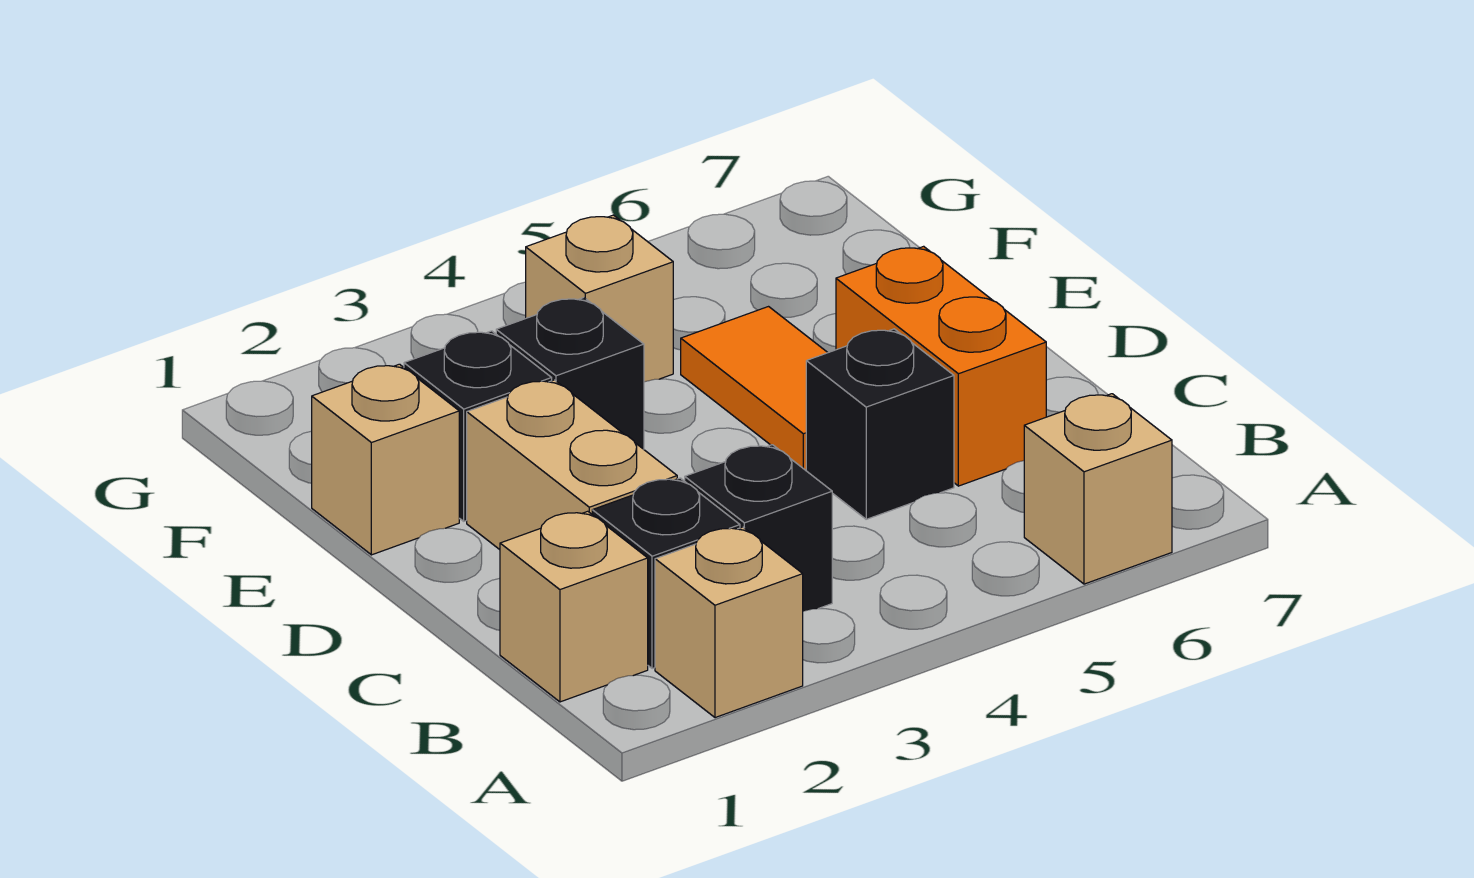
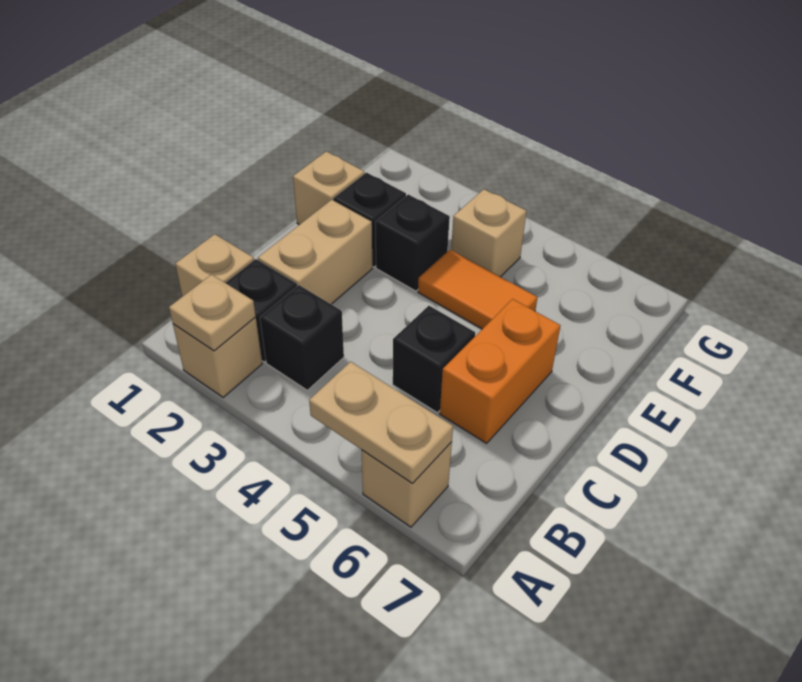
none -> tan plate A2 level 2
none -> tan plate A5:A6 level 2
orange tile D5:E5 level 1 -> orange tile E4:E5 level 1

